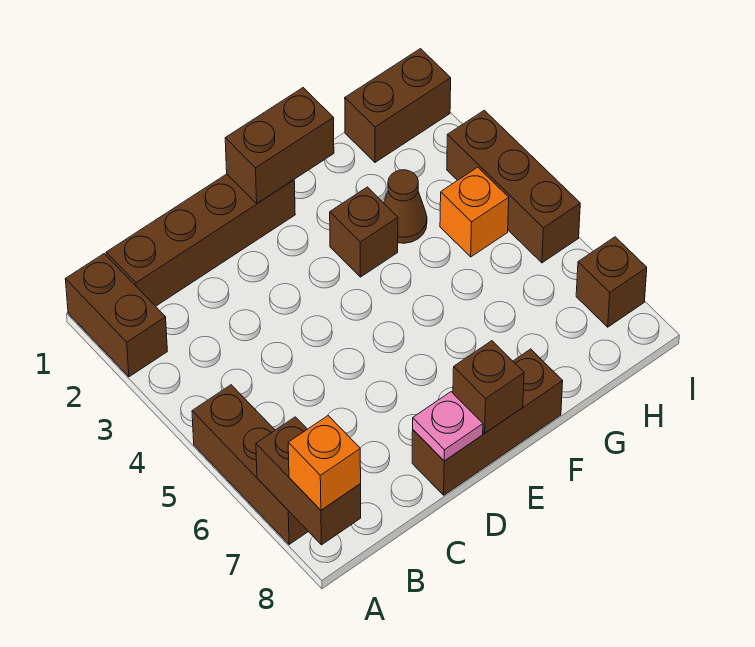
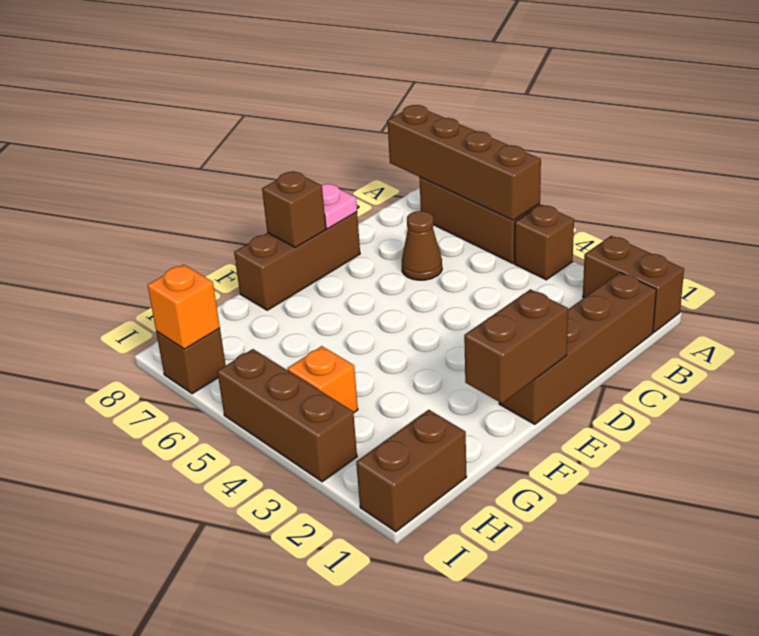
brown brick A7:A8 level 2 -> brown brick A5:A8 level 2
orange brick A8 level 3 -> orange brick I7 level 2
brown brick F3 level 1 -> brown brick A4 level 1
brown cone G3 level 1 -> brown cone C6 level 1

